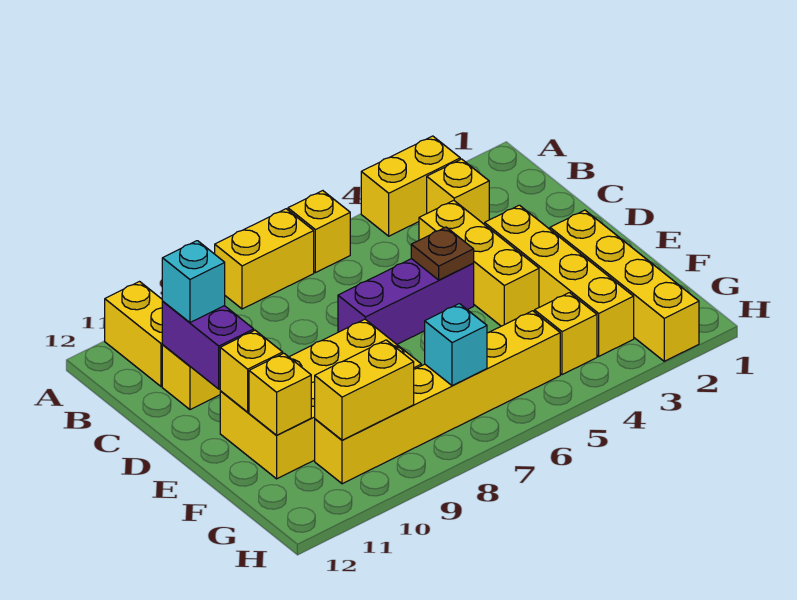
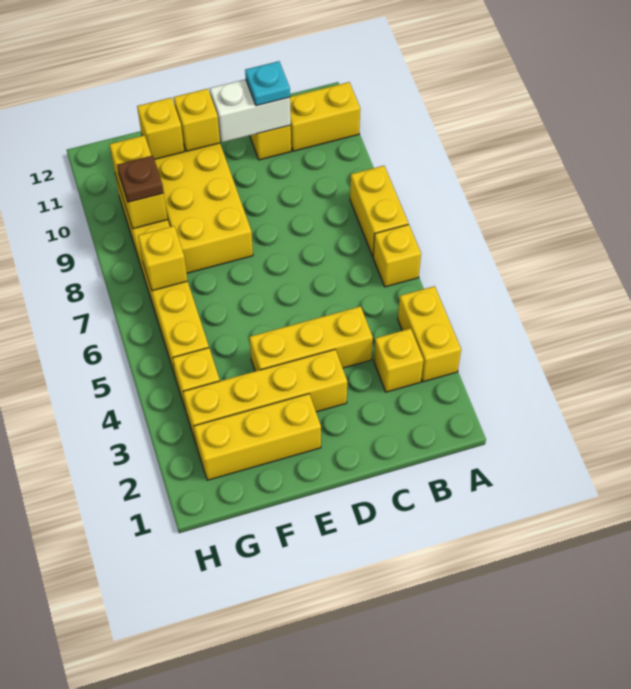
purple brick C11:D11 level 2 -> white brick C11:D11 level 2
cyan brick C11 level 3 -> cyan plate C11 level 3
purple brick D5:D7 level 1 -> none
brown plate D5 level 2 -> brown plate G9 level 3
yellow brick E2:H2 level 1 -> yellow brick E2:G2 level 1
cyan brick G7 level 2 -> yellow brick G7 level 2

